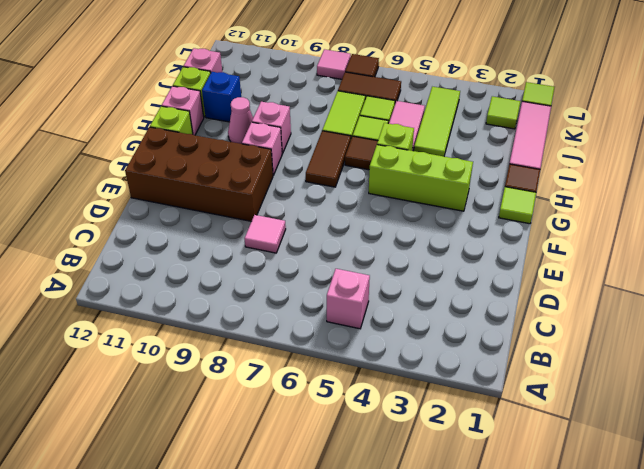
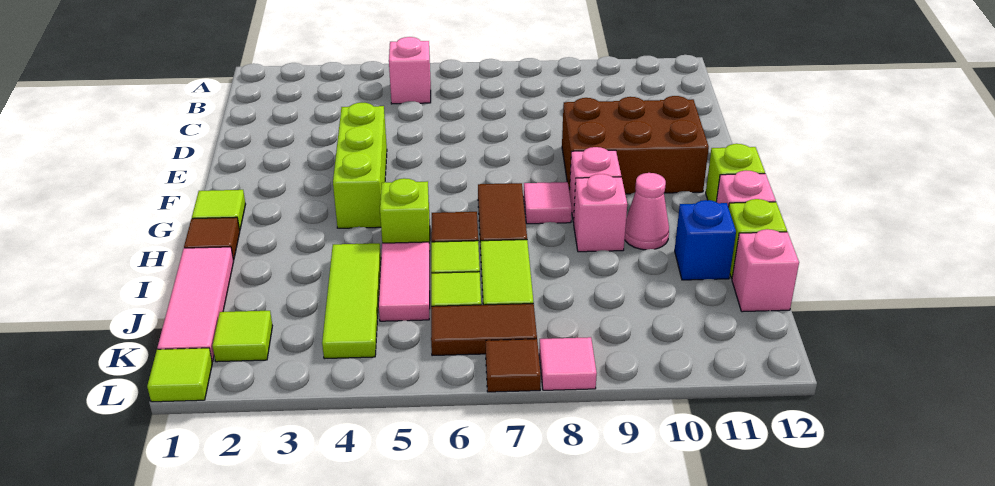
pink tile D8 level 1 -> pink tile G8 level 1
brown brick E9:F12 level 1 -> brown brick E9:F11 level 1
lime brick G3:G5 level 1 -> lime brick E4:G4 level 1

